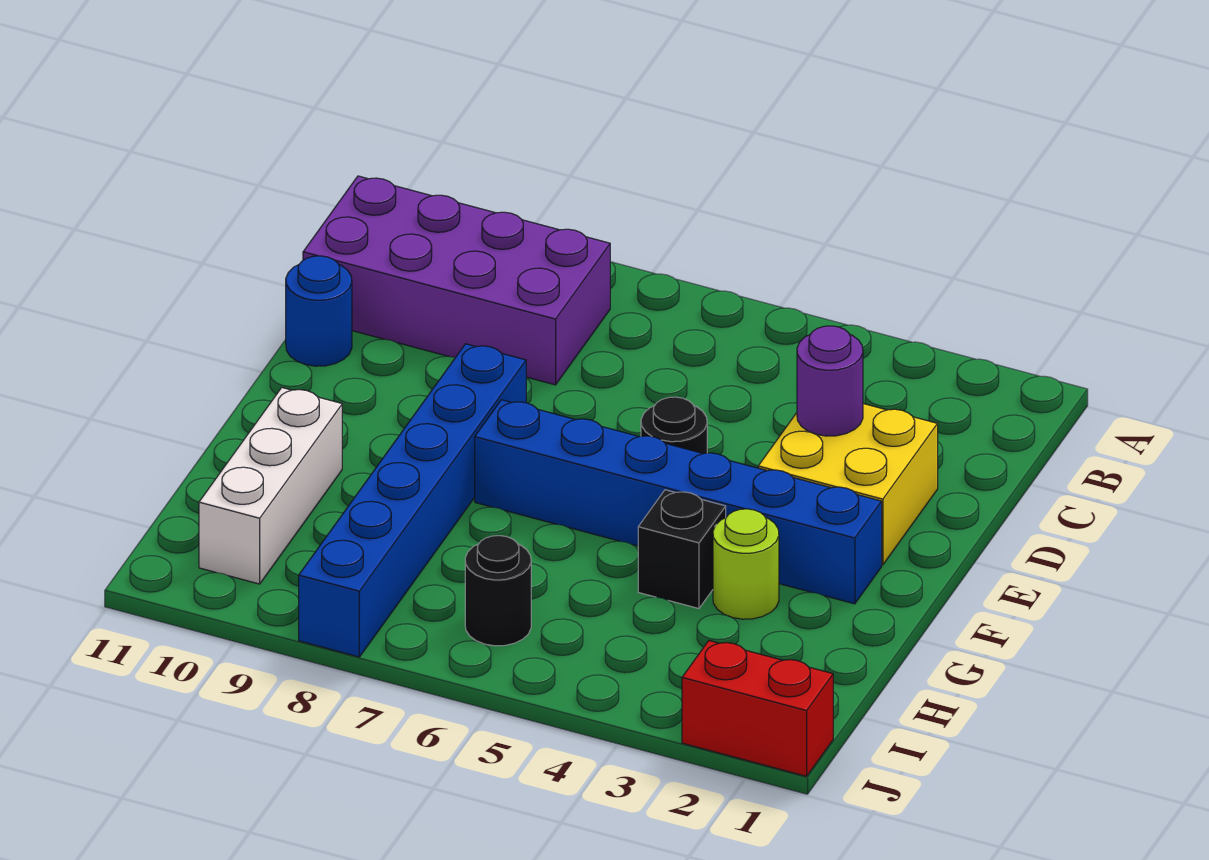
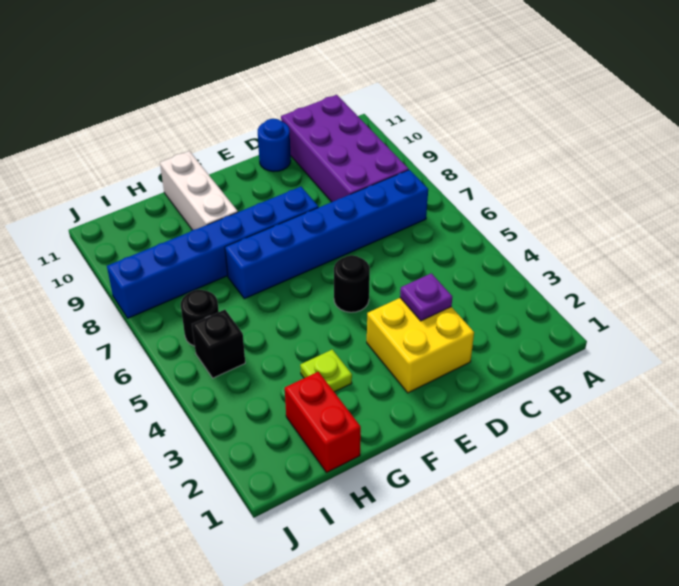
purple round brick D3 level 2 -> purple plate D3 level 2
blue brick F2:F7 level 1 -> blue brick B7:G7 level 1
lime round brick G3 level 1 -> lime plate G3 level 1
black brick G4 level 1 -> black brick I5 level 1
white brick G10:I10 level 1 -> white brick G9:G11 level 1
red brick J1:J2 level 1 -> red brick H1:H2 level 1

